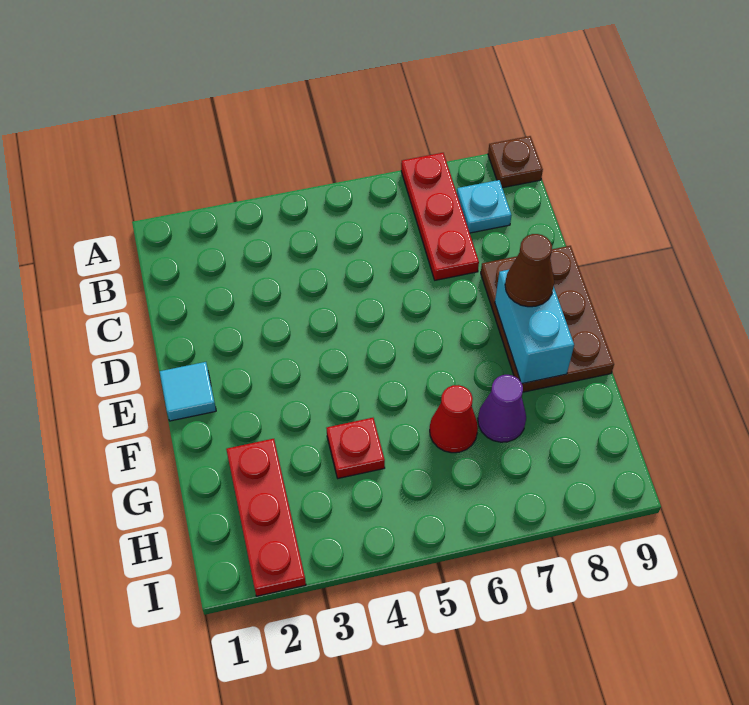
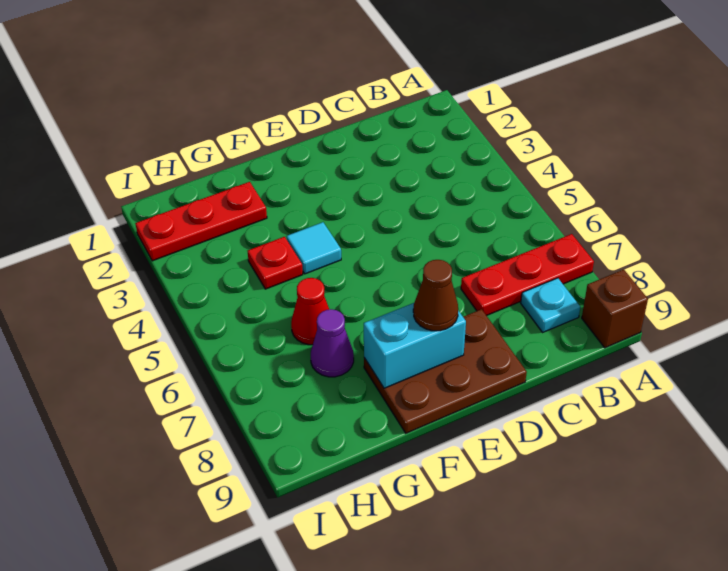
brown plate A9 level 1 -> brown brick A9 level 1
cyan tile E1 level 1 -> cyan tile F4 level 1

